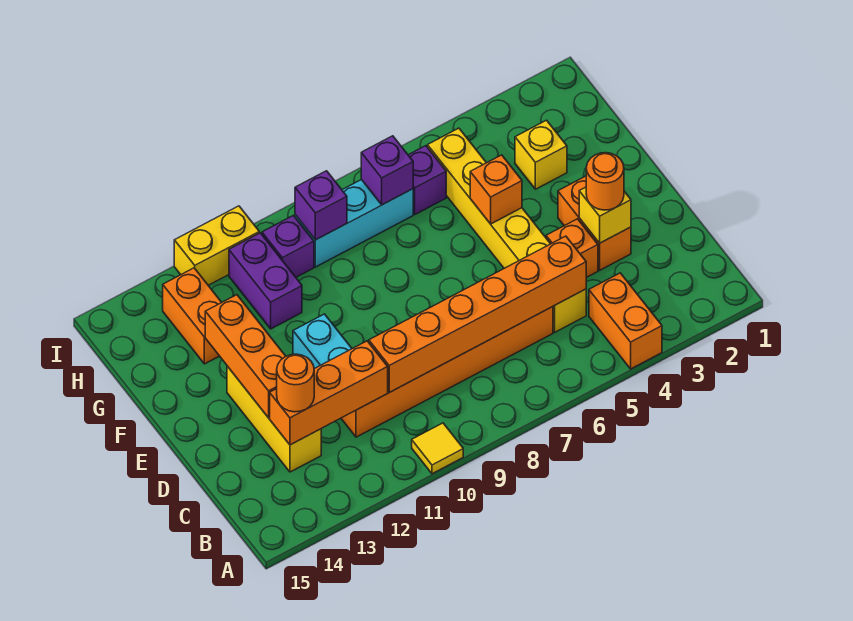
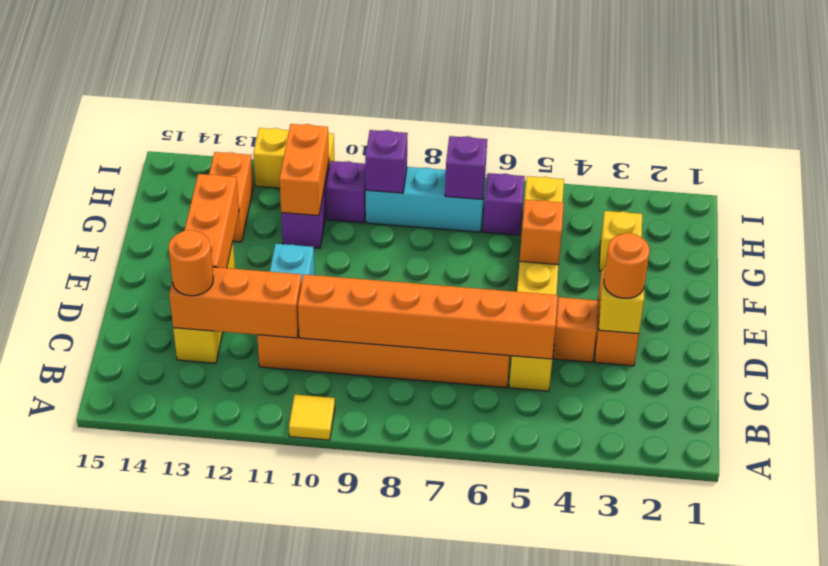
orange brick A4:B4 level 1 -> orange brick G11:H11 level 2

